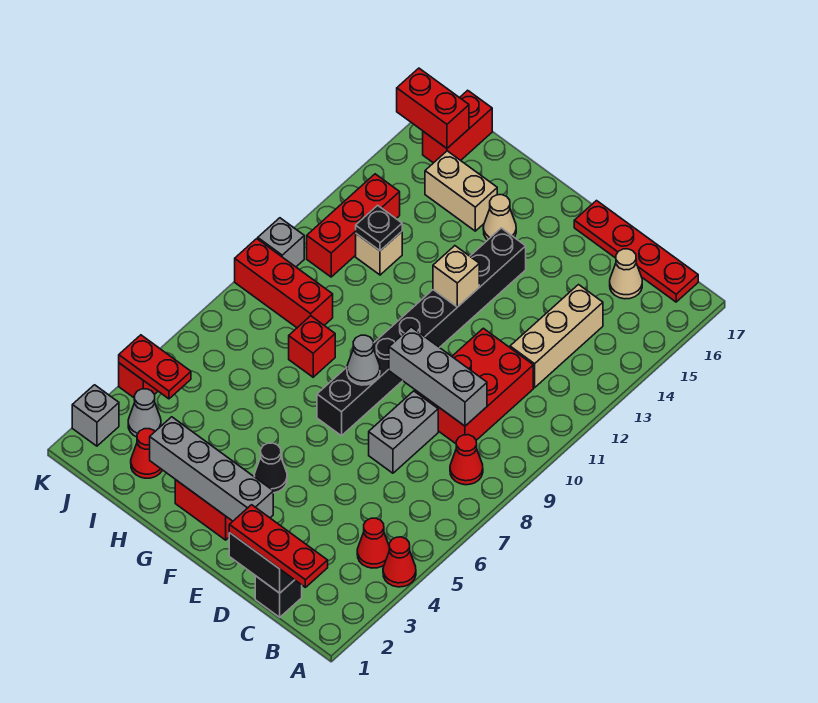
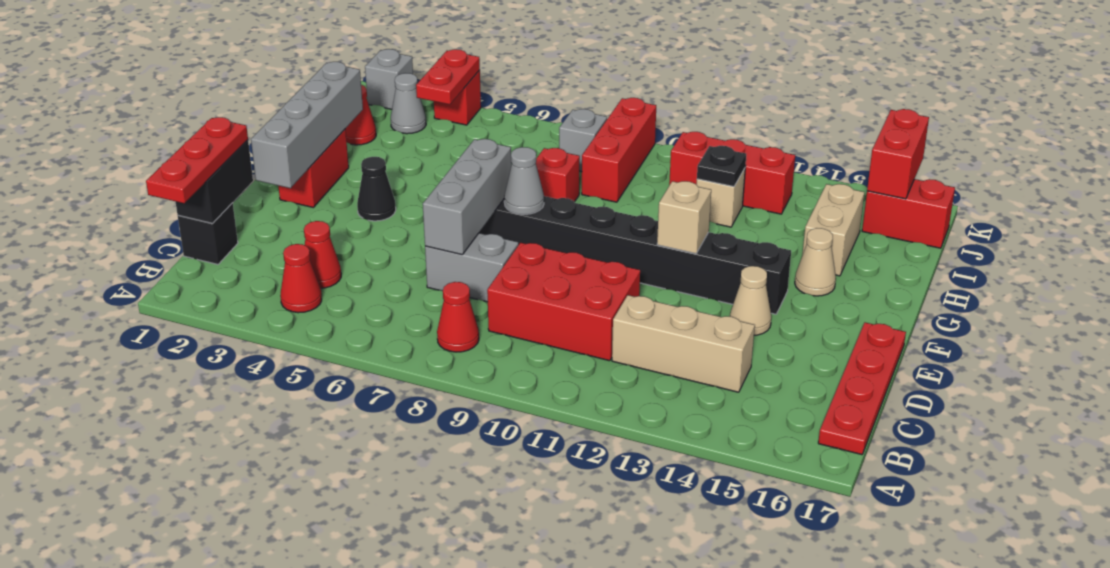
red cone A4 level 1 -> red cone C4 level 1
grey brick C9:E9 level 2 -> grey brick D7:F7 level 2
tan cone C16 level 1 -> tan cone E14 level 1
grey brick K10 level 1 -> grey brick J8 level 1

